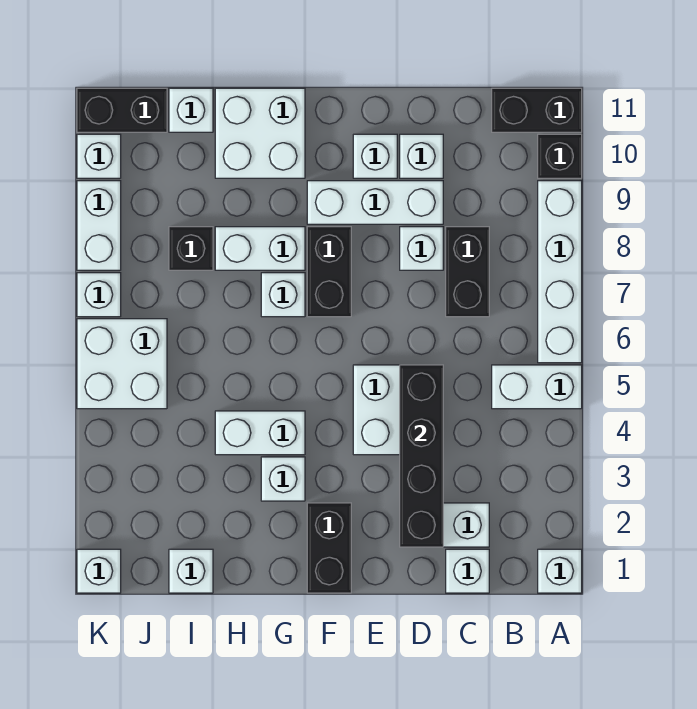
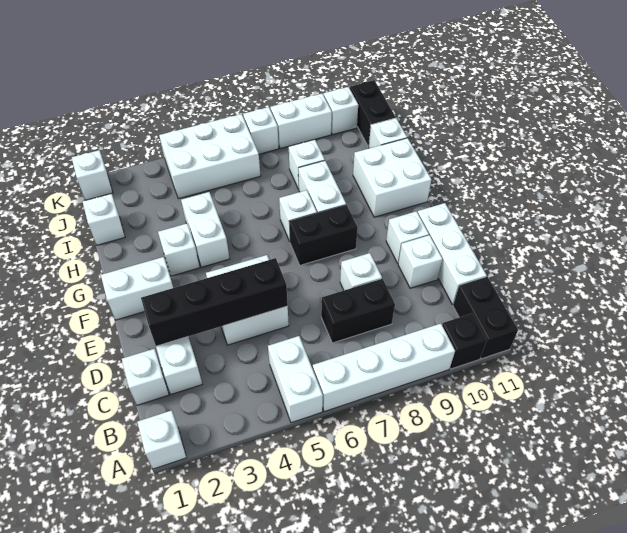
white brick D9:F9 level 1 -> white brick C11:E11 level 1
black brick F1:F2 level 1 -> white brick F1:F2 level 1
black brick I8 level 1 -> white brick I8 level 1
white brick J5:K6 level 1 -> white brick J4:K6 level 1

